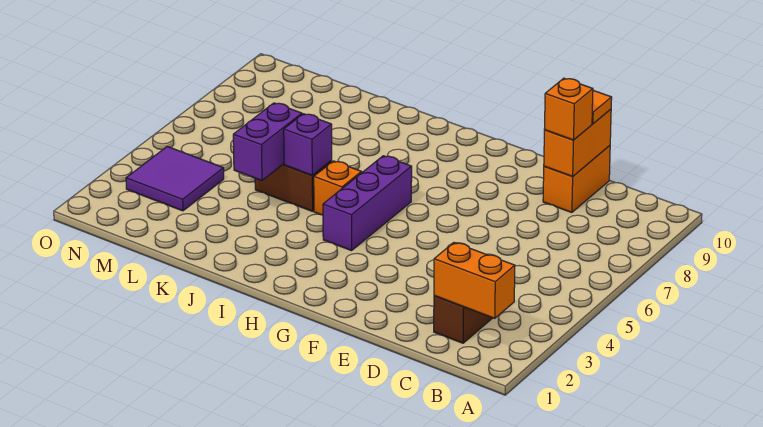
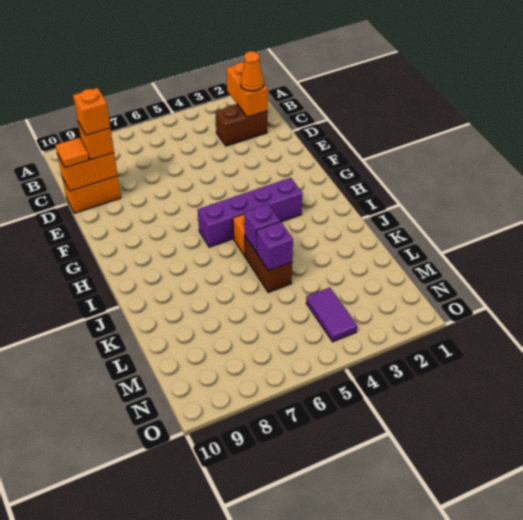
none -> orange cone C2 level 3
none -> orange brick D9 level 4
purple brick H4:H6 level 1 -> purple brick H3:H6 level 1
purple brick K4:K5 level 2 -> purple brick K5 level 2
purple tile M3:N4 level 1 -> purple tile M4:N4 level 1

